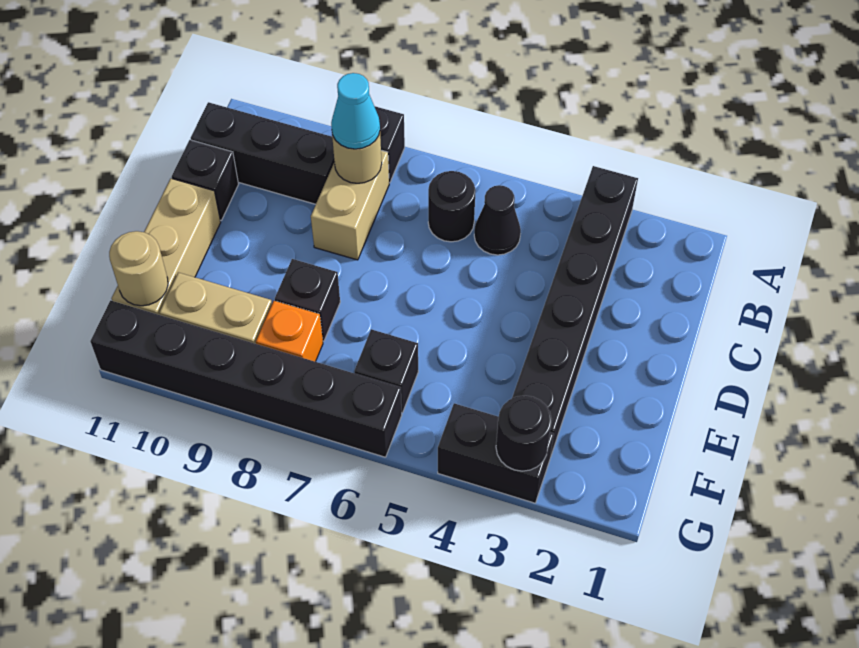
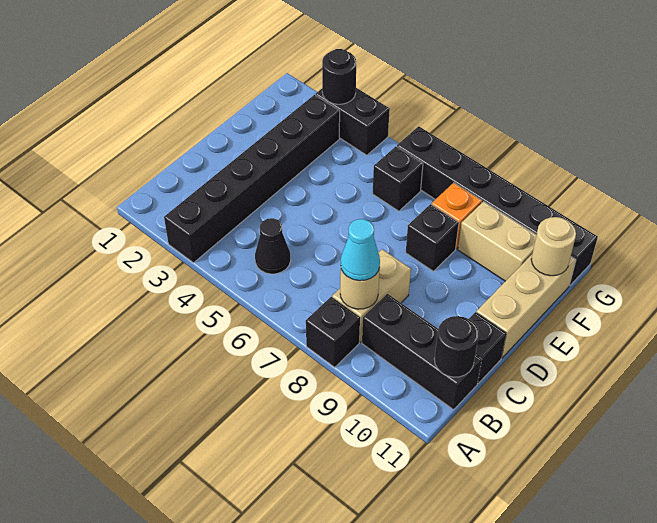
black round brick B6 level 1 -> black round brick B11 level 2

